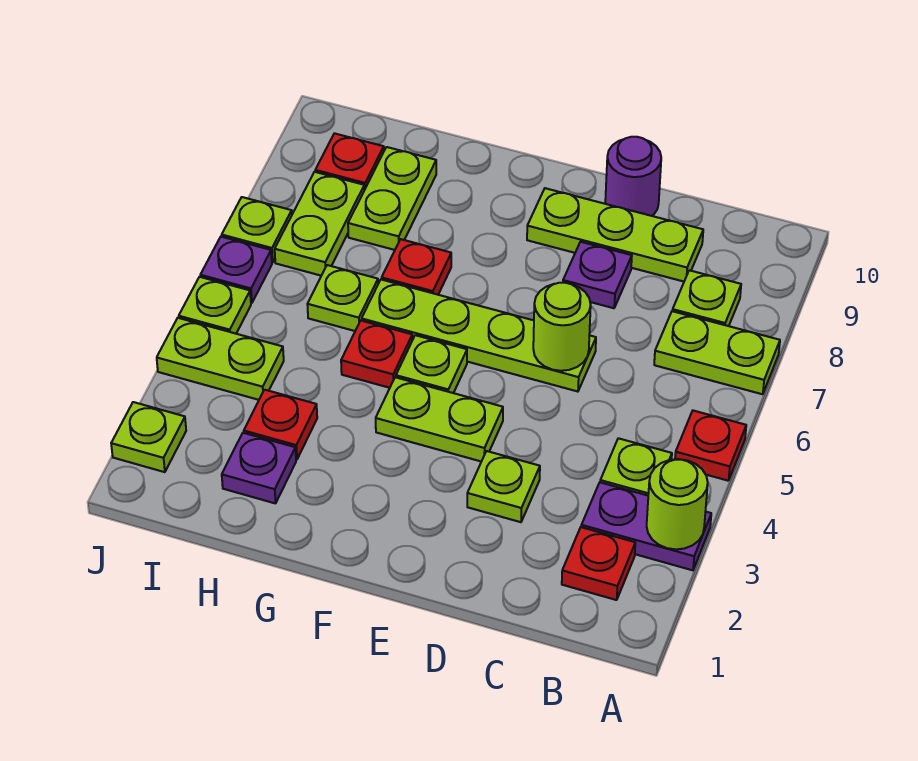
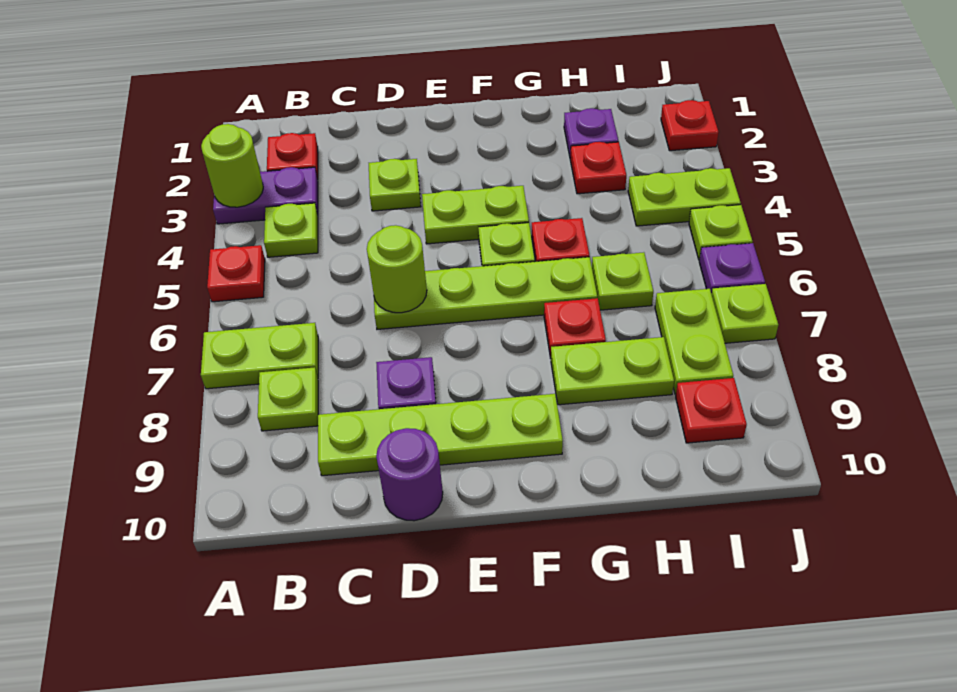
lime plate C9:E9 level 1 -> lime plate C9:F9 level 1
lime plate H8:H9 level 1 -> lime plate G8:H8 level 1
lime plate J2 level 1 -> red plate J2 level 1

